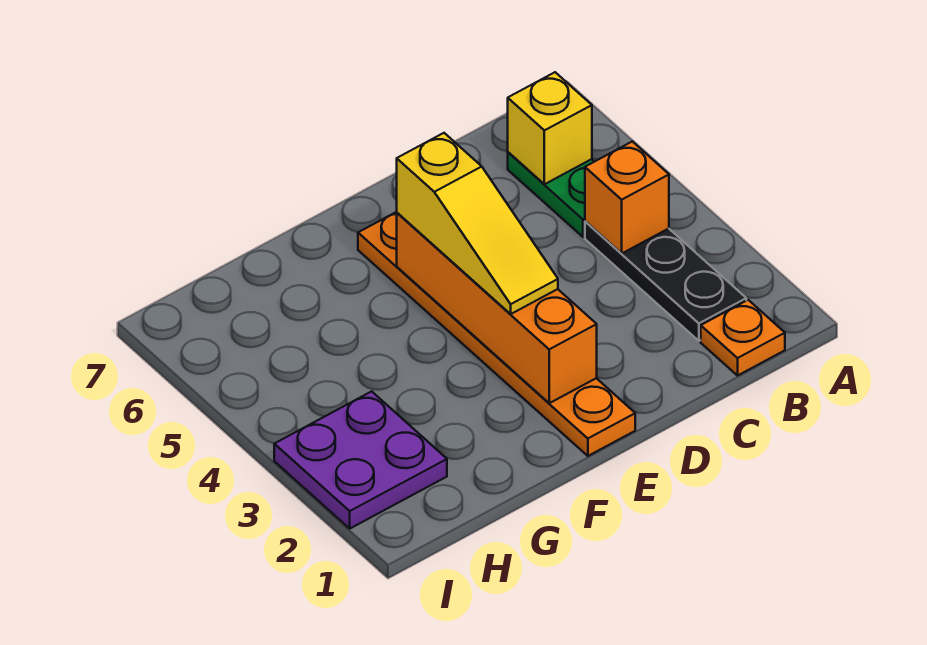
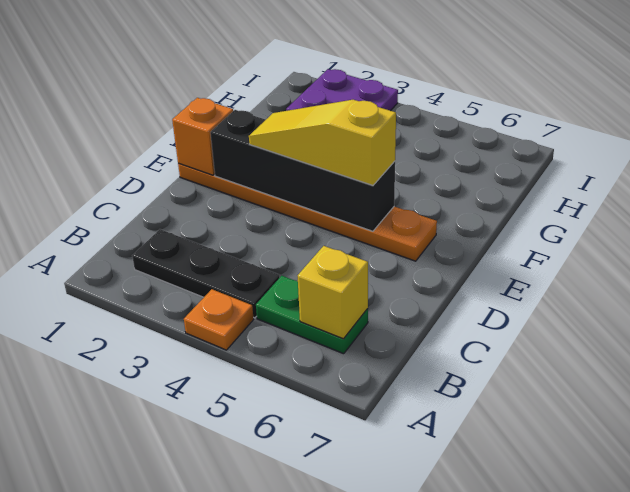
orange plate B1 level 1 -> orange plate A4 level 1
orange brick B4 level 2 -> orange brick E1 level 2
orange brick E2:E5 level 2 -> black brick E2:E5 level 2

